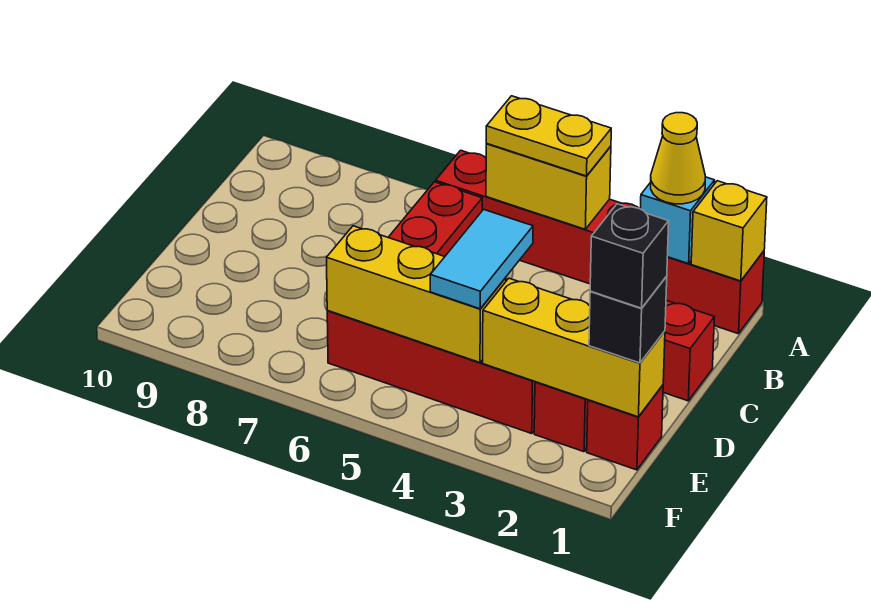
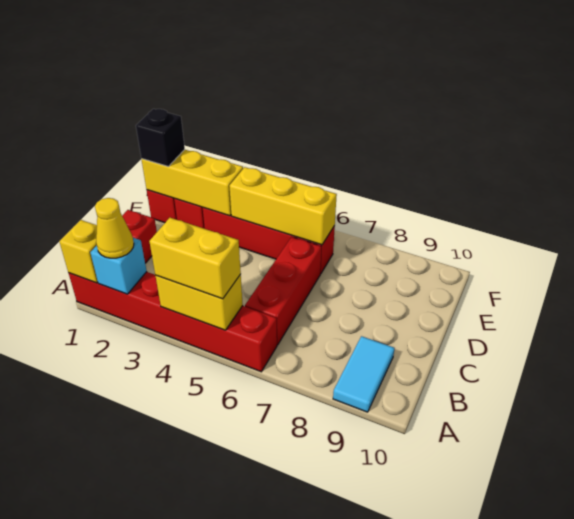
yellow plate A4:A5 level 3 -> yellow brick A4:A5 level 3
cyan tile D4:E4 level 3 -> cyan tile A9:B9 level 1
black brick E1 level 4 -> none

